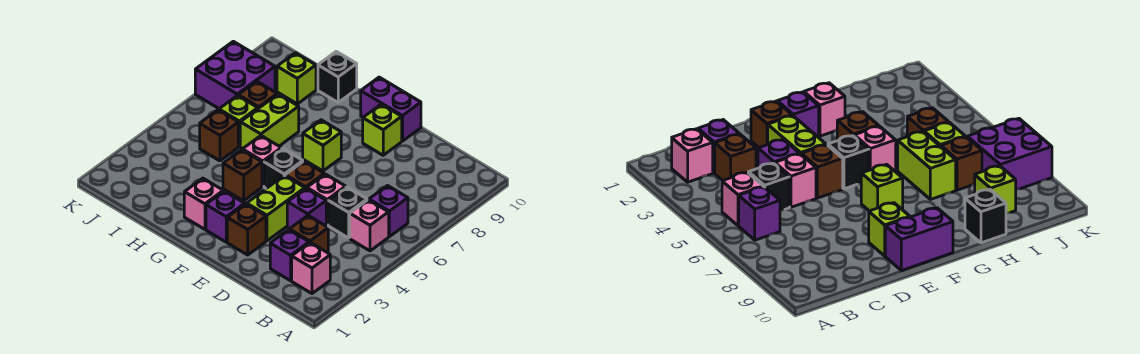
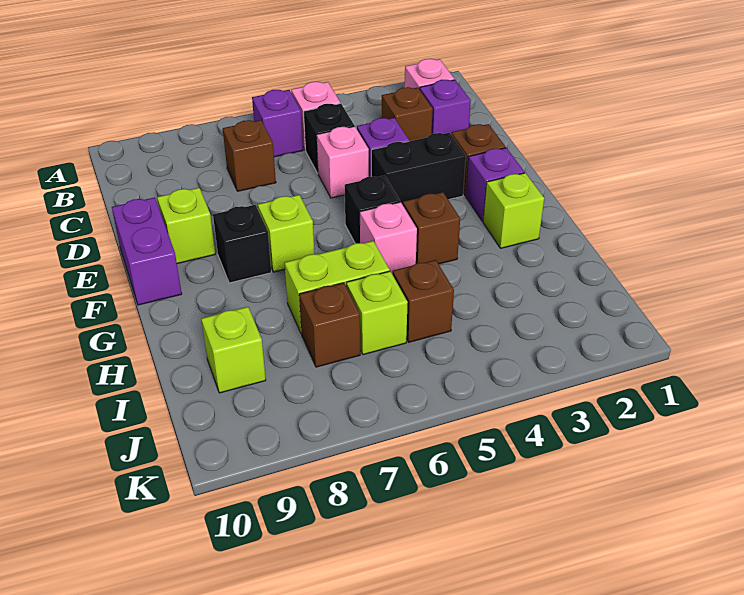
lime brick E3:E4 level 1 -> black brick E3:E4 level 1
brown brick E5 level 1 -> brown brick C7 level 1
pink brick G2 level 1 -> lime brick G2 level 1
black brick H10 level 1 -> black brick F8 level 1
purple brick J7:K8 level 1 -> none

